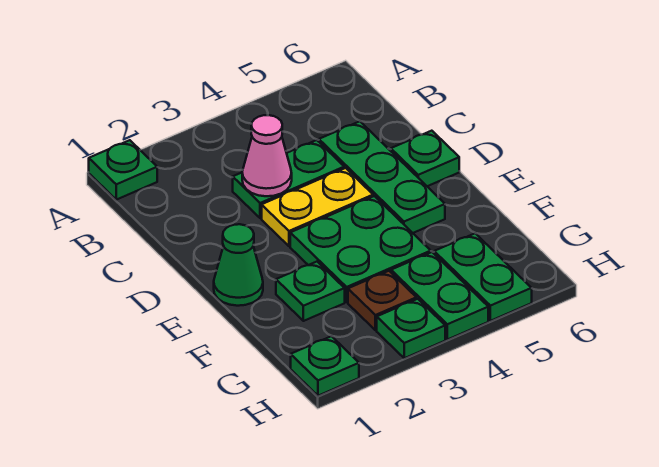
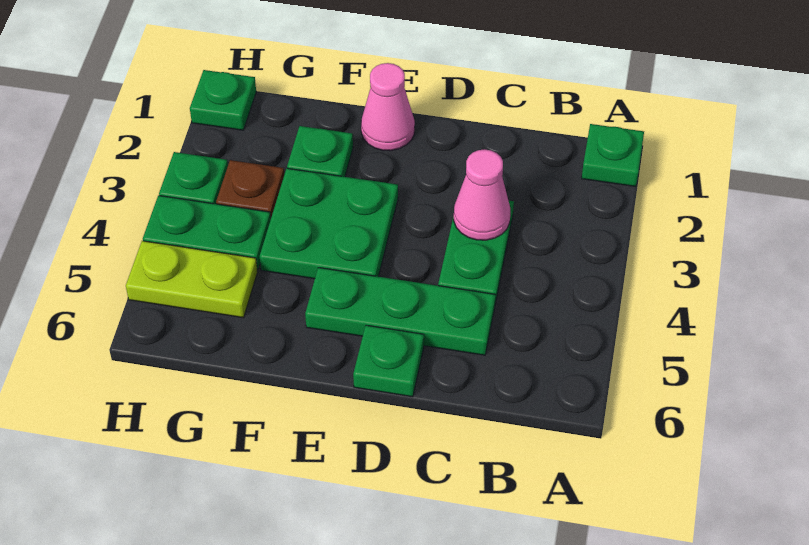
yellow plate D3:D4 level 1 -> none
green cone E1 level 1 -> pink cone E1 level 1
green plate G5:H5 level 1 -> lime plate G5:H5 level 1

